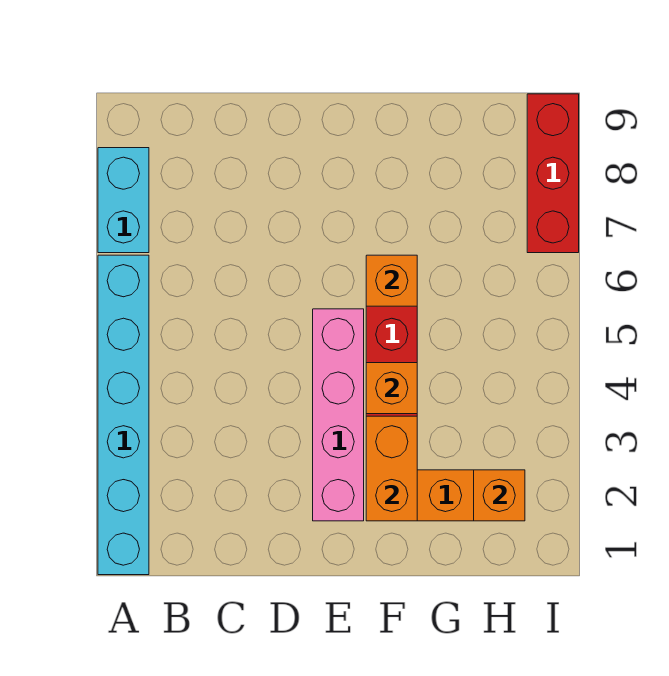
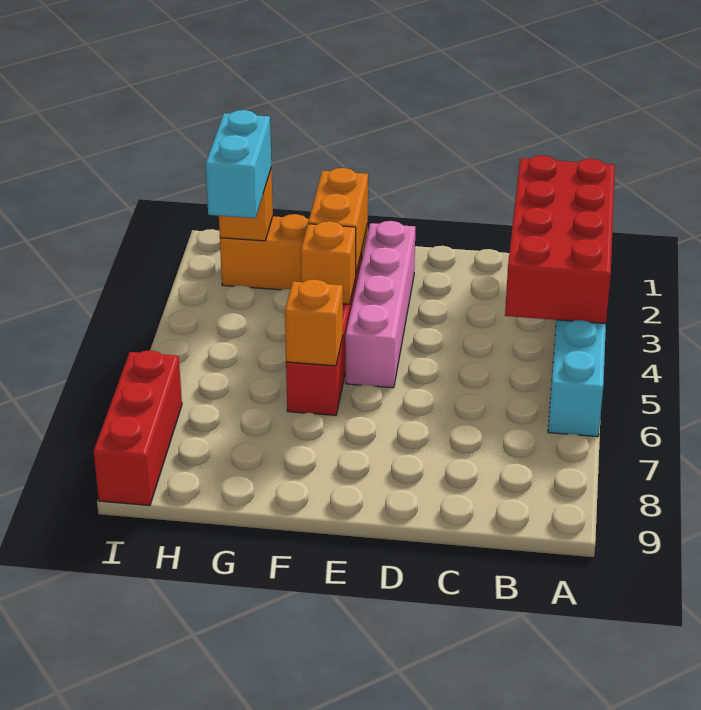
none -> red brick A1:B4 level 2
cyan brick A7:A8 level 1 -> cyan brick H2:H3 level 3

